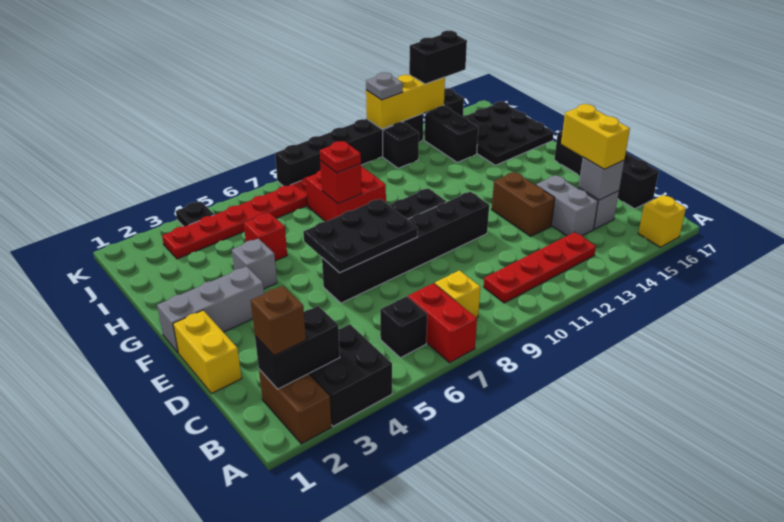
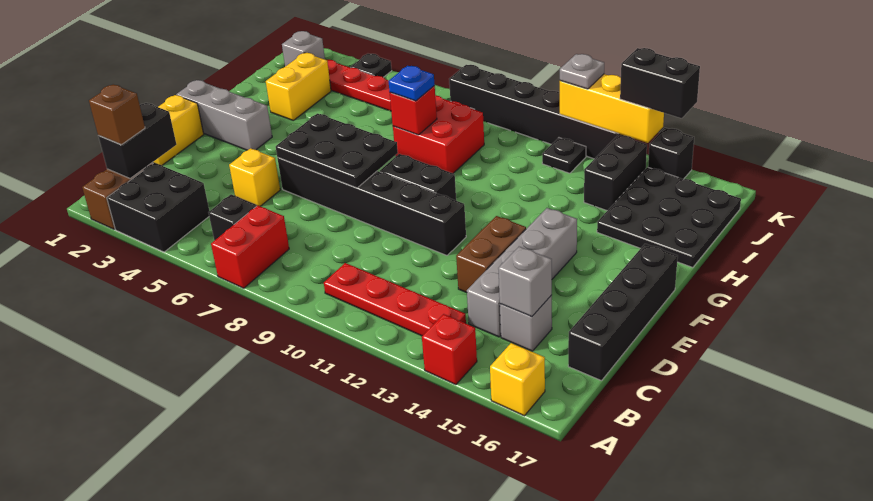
black brick B2:B3 level 2 -> black brick B2:C2 level 2
yellow brick B8 level 1 -> yellow brick D5 level 1
grey brick C14:D14 level 1 -> grey brick C14:F14 level 1
yellow brick C15:D15 level 3 -> yellow brick H3:I3 level 1
grey brick G4 level 1 -> grey brick J2 level 1
red brick H5 level 1 -> red brick A14 level 1
red plate H8 level 3 -> blue plate H8 level 3
black brick J12 level 1 -> black plate J12 level 1

